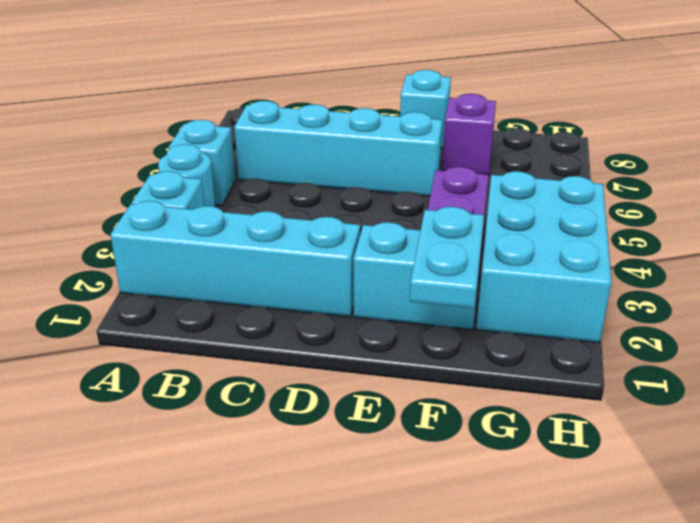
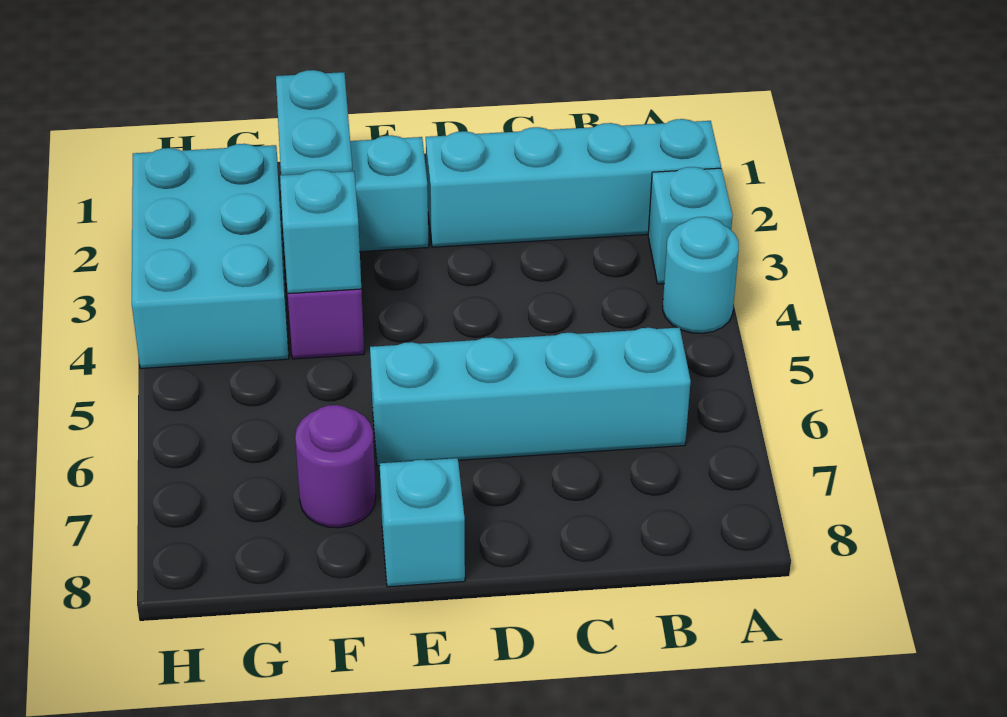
cyan brick A5 level 1 -> cyan brick F4 level 2
purple brick F7 level 1 -> purple round brick F7 level 1

